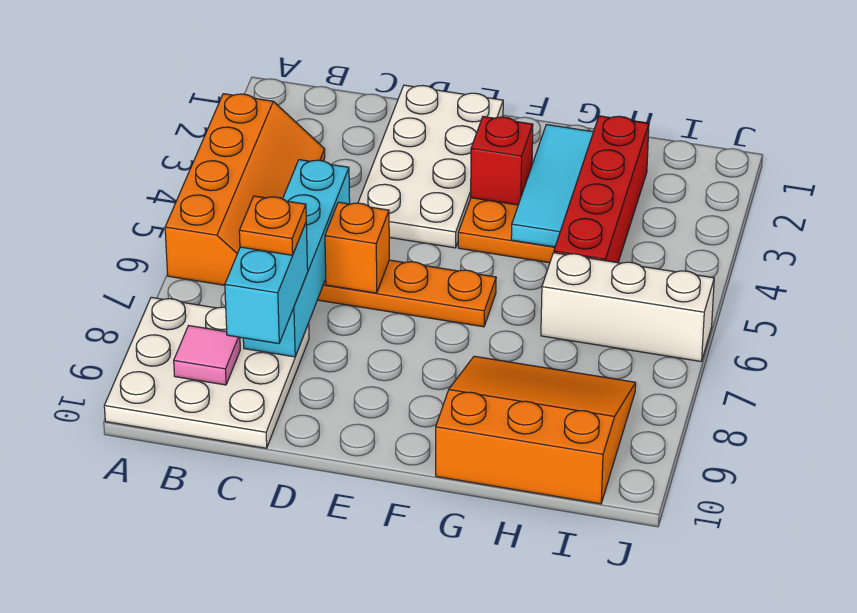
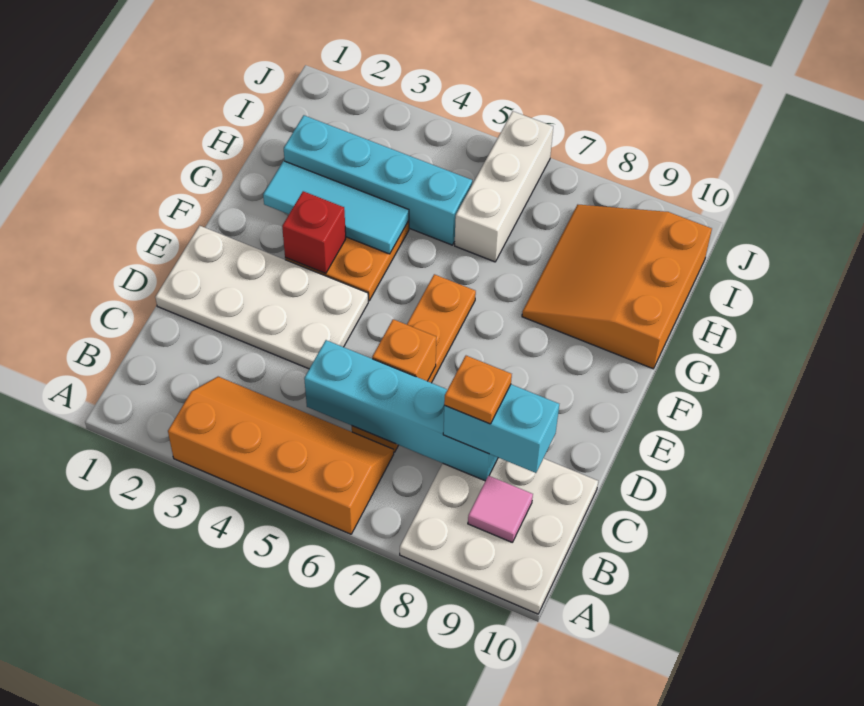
red brick H2:H5 level 1 -> cyan brick H2:H5 level 1

